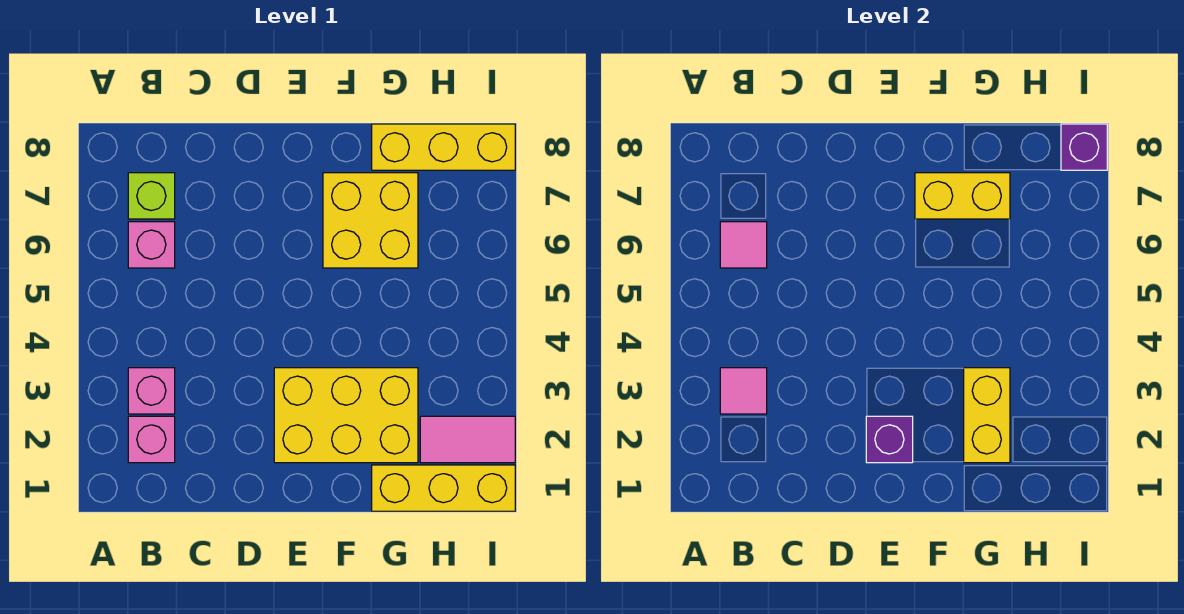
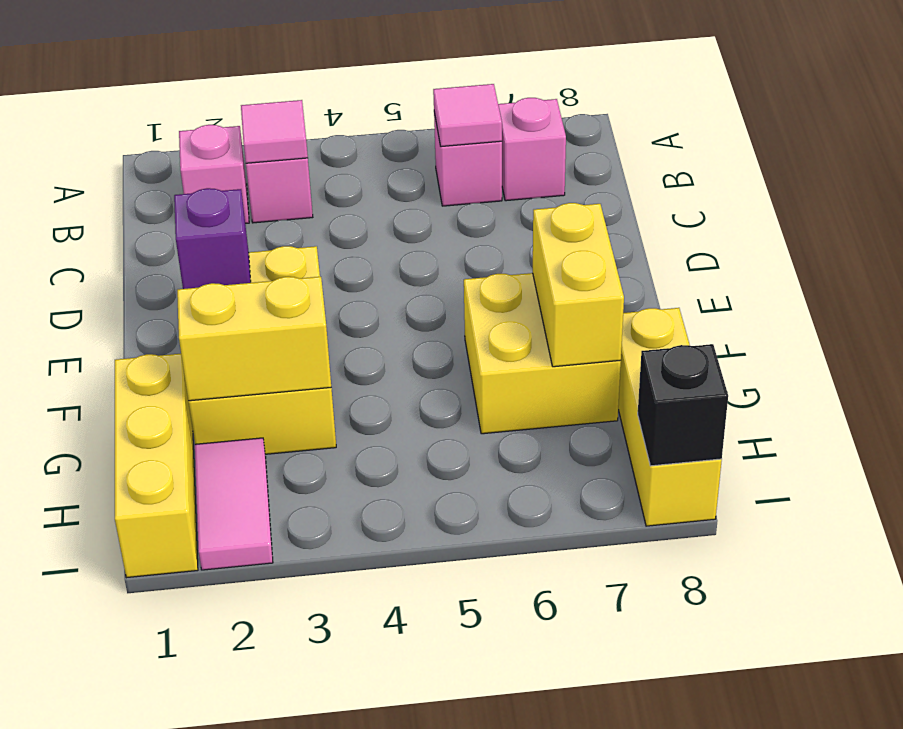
lime brick B7 level 1 -> pink brick B7 level 1
purple brick I8 level 2 -> black brick I8 level 2

